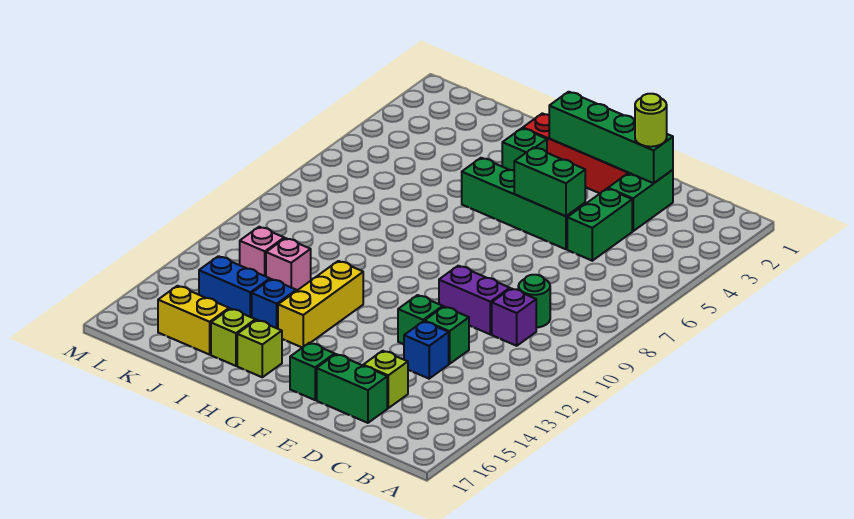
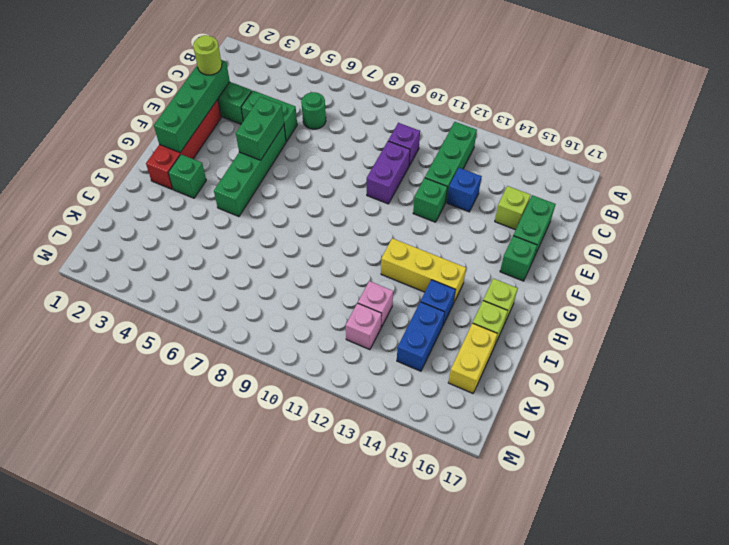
green round brick C9 level 1 -> green round brick C6 level 1
green brick D12 level 1 -> green brick B12:D12 level 1

